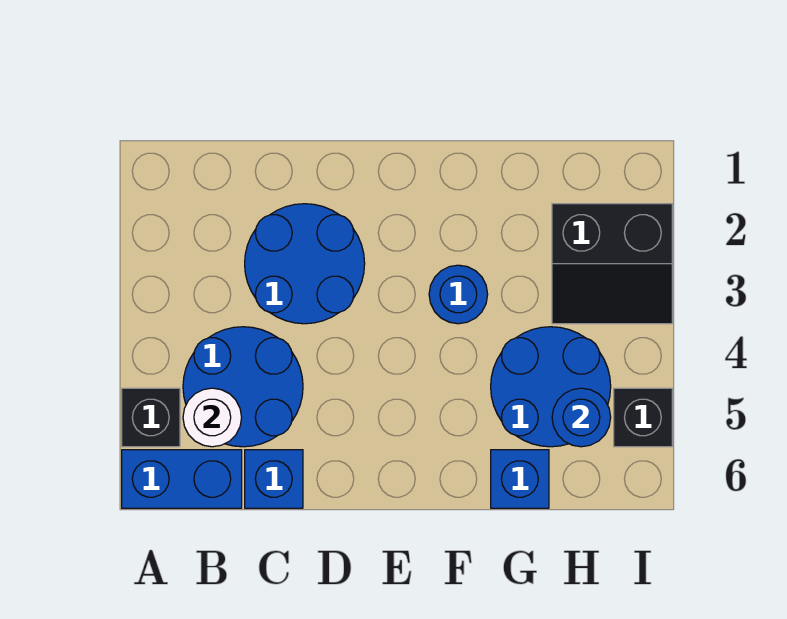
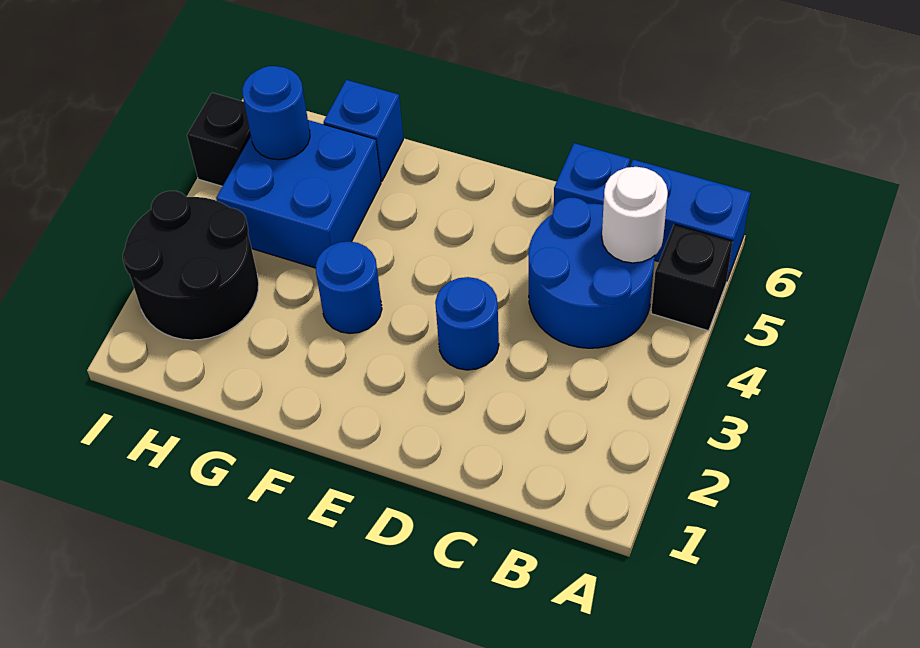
blue round brick C2:D3 level 1 -> blue round brick D3 level 1
blue round brick G4:H5 level 1 -> blue brick G4:H5 level 1
black slope H2:I3 level 1 top 2 -> black round brick H2:I3 level 1

